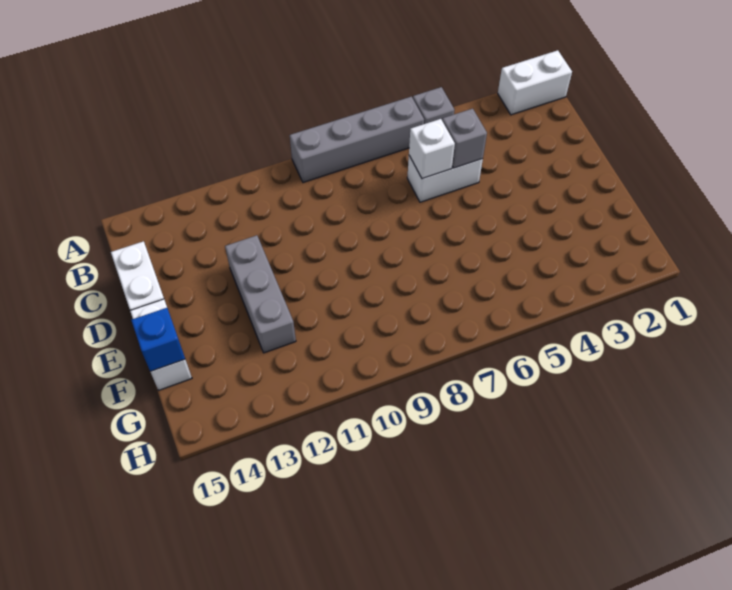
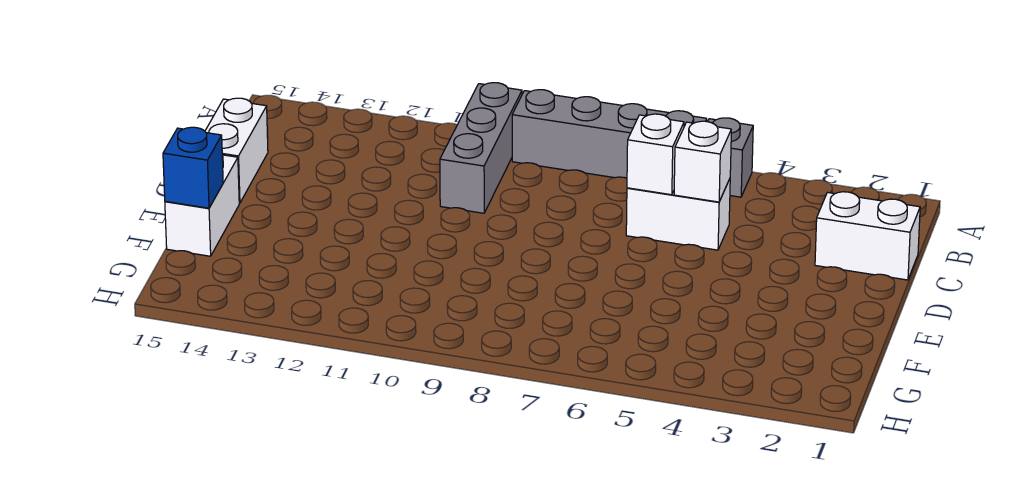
white brick A1:A2 level 1 -> white brick C1:C2 level 1
grey brick C5 level 2 -> white brick C5 level 2
grey brick D12:F12 level 1 -> grey brick A10:C10 level 1

